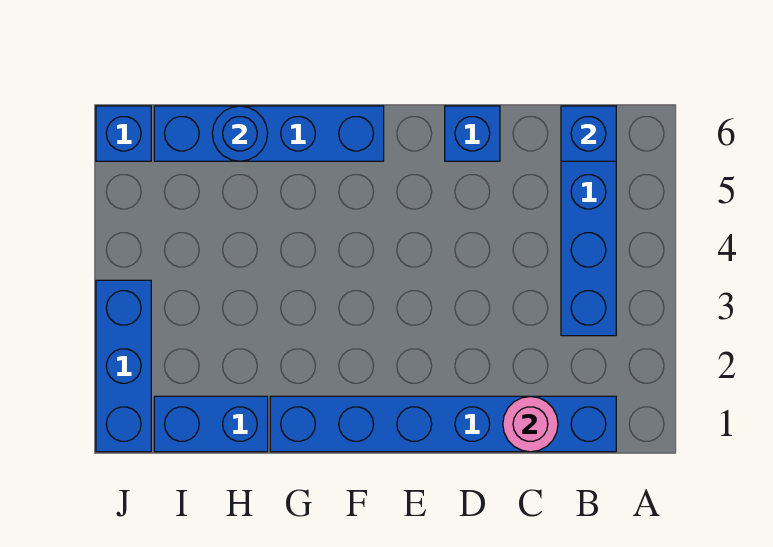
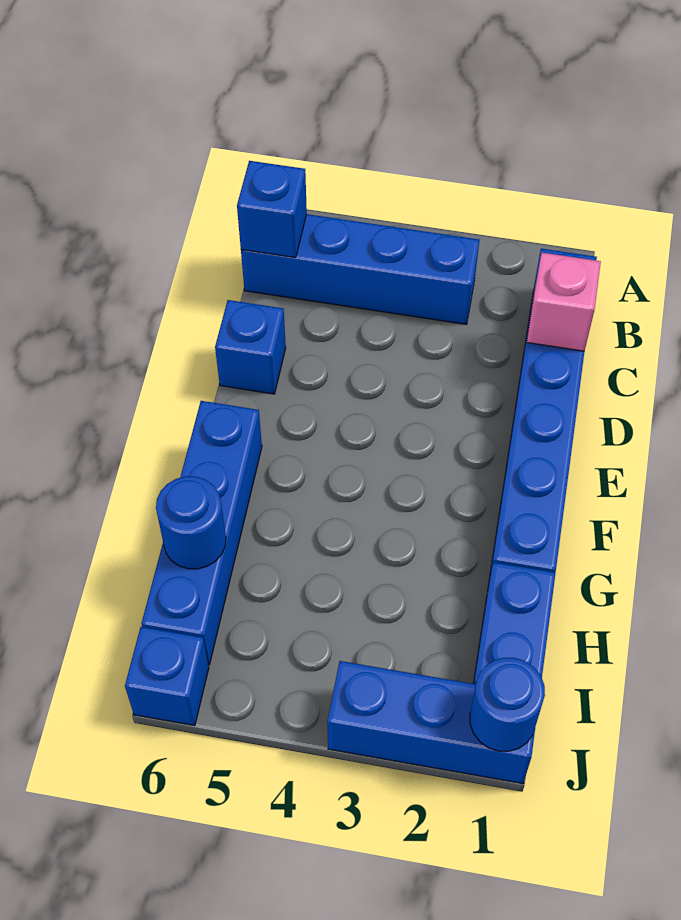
pink round brick C1 level 2 -> pink brick C1 level 2
none -> blue round brick J1 level 2

